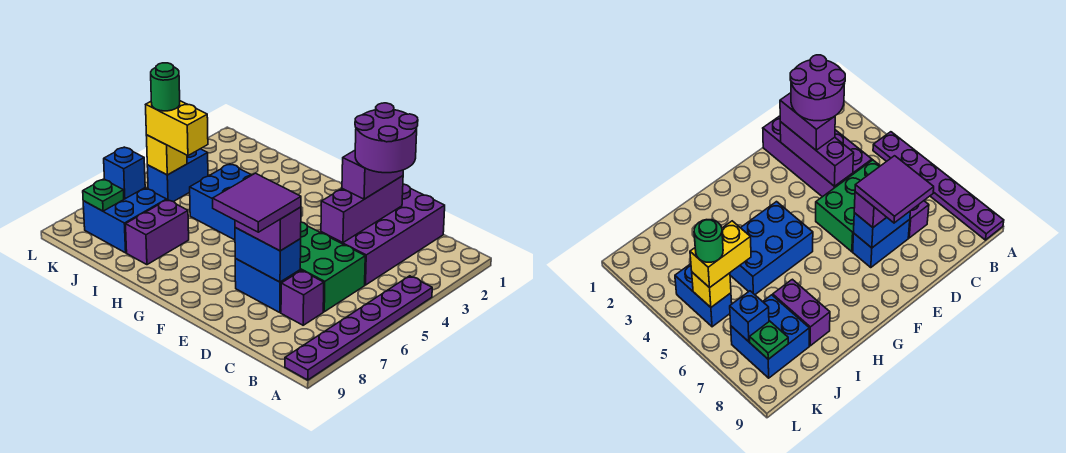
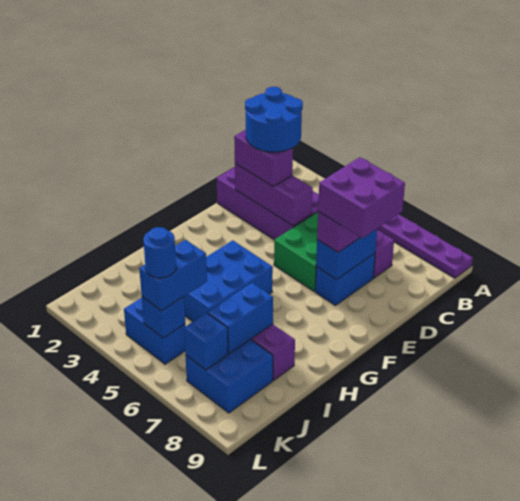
purple round brick C2:D3 level 4 -> blue round brick C2:D3 level 4
purple tile D7:E8 level 4 -> purple brick D7:E8 level 4
none -> blue brick I7:J7 level 2
yellow brick J5:K5 level 3 -> blue brick J5:K5 level 3
yellow brick K5 level 2 -> blue brick K5 level 2
green round brick K5 level 4 -> blue round brick K5 level 4
green plate K8 level 2 -> none

